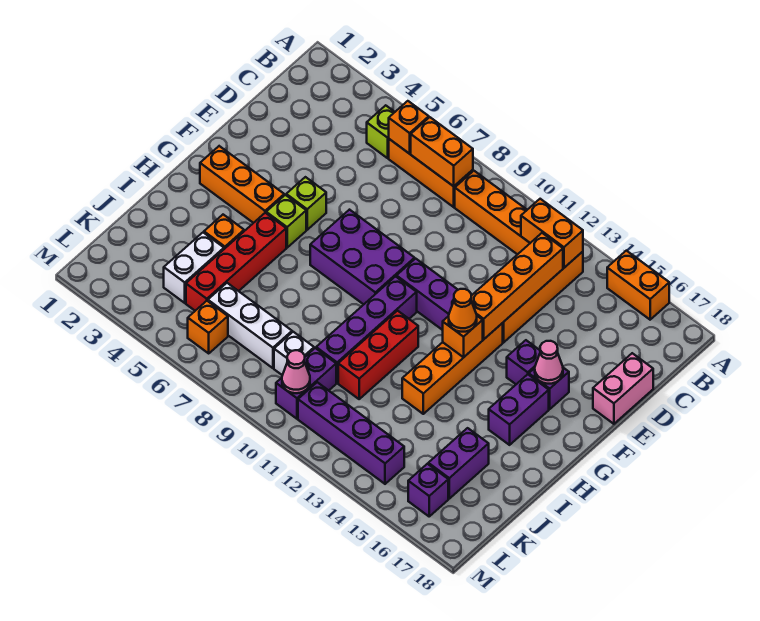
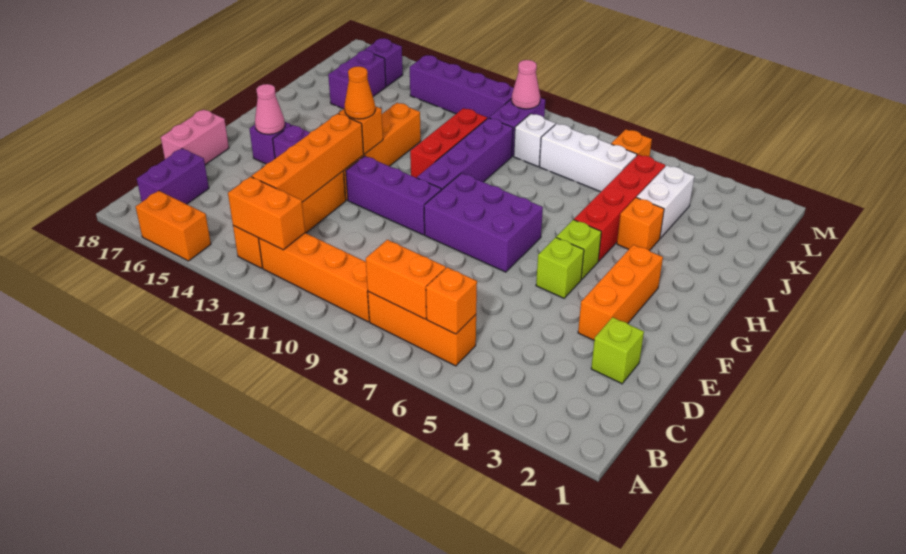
lime brick B5 level 1 -> lime brick D2 level 1
orange brick G2:G4 level 1 -> orange brick E3:G3 level 1
purple brick G16:H16 level 1 -> purple brick B17:C17 level 1

